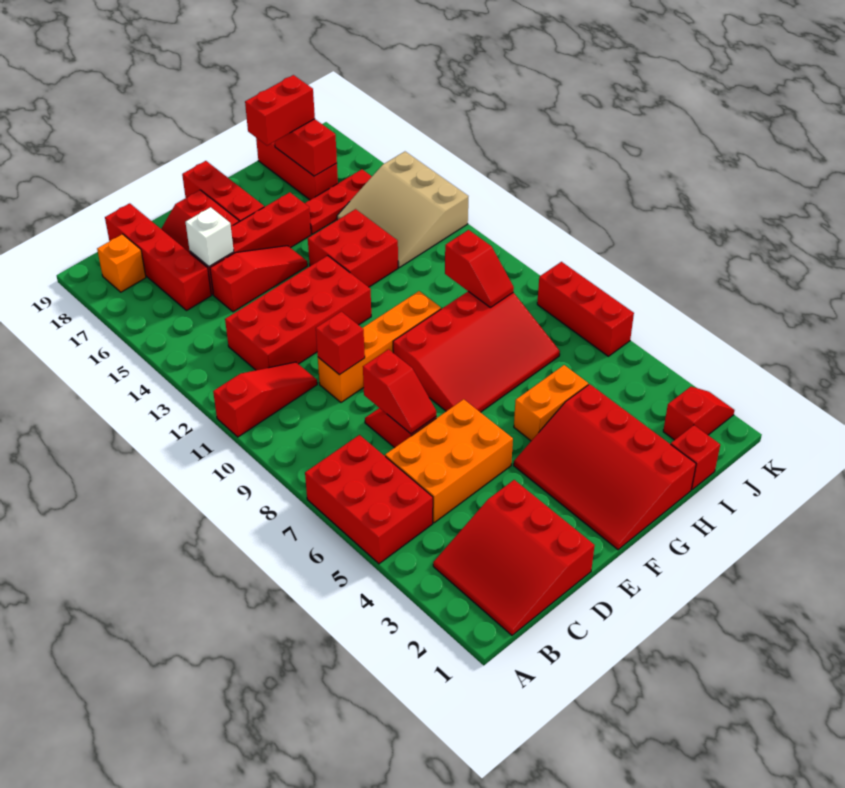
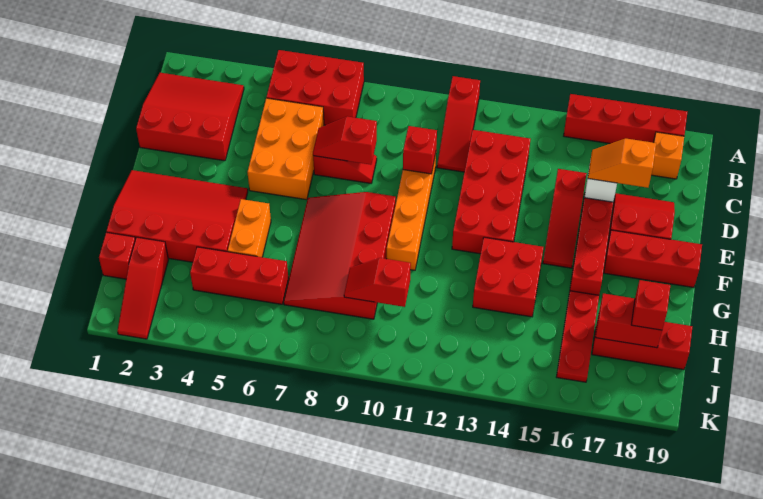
red brick C16:C19 level 1 -> red brick A15:A18 level 1
none -> orange slope D16:D17 level 3 top 17
red brick H18:I18 level 3 -> red brick I18 level 3
tan slope I13:K15 level 1 top K -> none
red slope J2:K2 level 1 top J -> red slope I2:K2 level 1 top I
red brick K6:K8 level 1 -> red brick I4:I6 level 1

